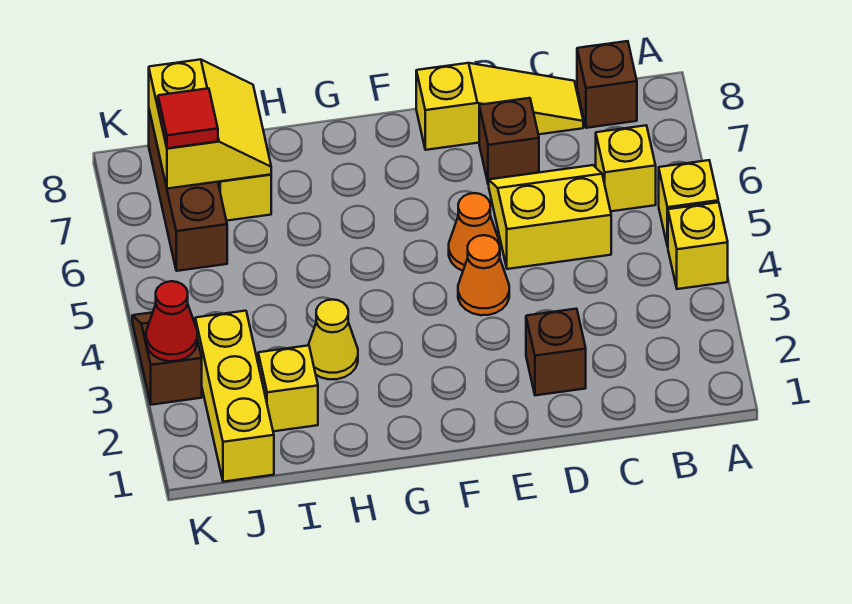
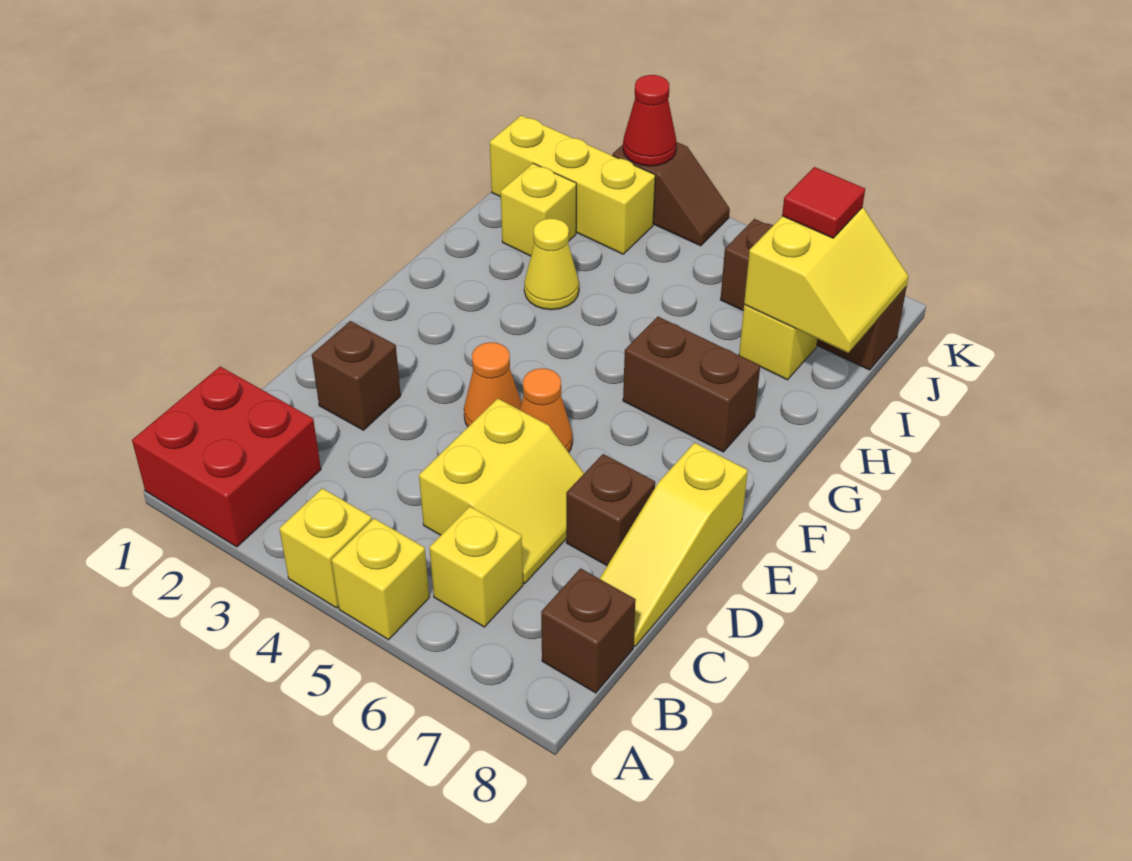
none -> red brick A1:B2 level 1
none -> brown brick G6:G7 level 1
yellow slope I7:J8 level 2 top J -> yellow slope I7:J8 level 2 top 7

